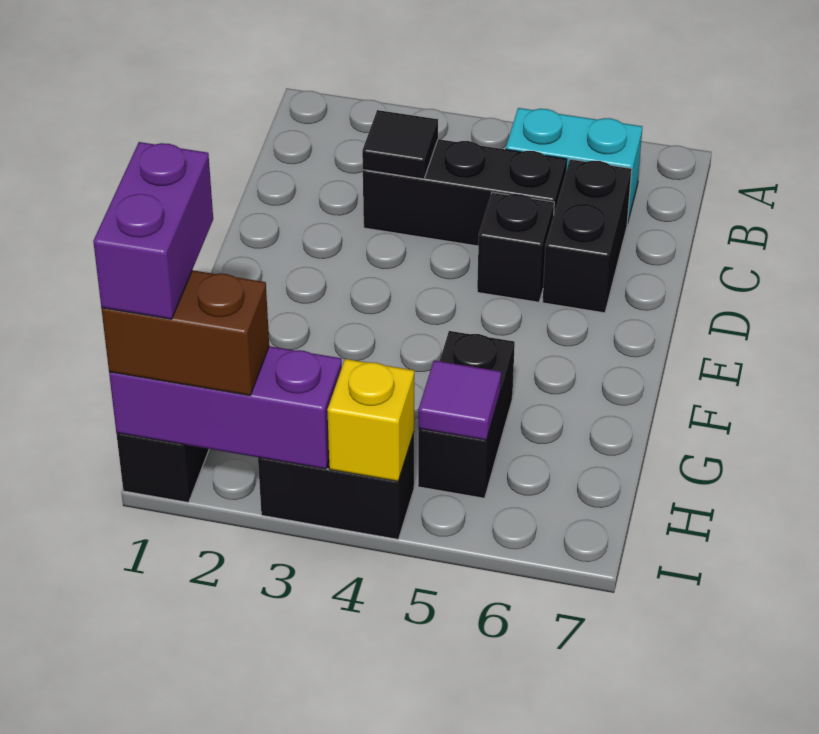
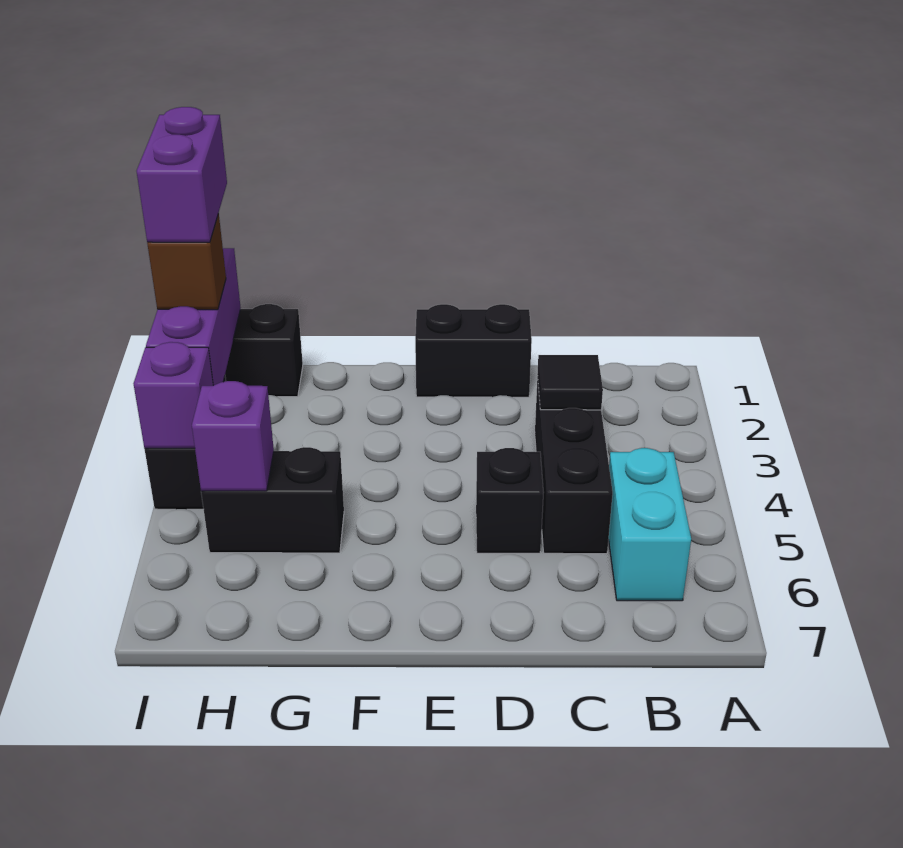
black brick C6:D6 level 1 -> black brick D1:E1 level 1
purple brick H1:I1 level 4 -> purple brick I1:I2 level 4
purple tile H5 level 2 -> purple brick H5 level 2
brown brick I1:I2 level 3 -> brown brick I2 level 3
yellow brick I4 level 2 -> purple brick I4 level 2

